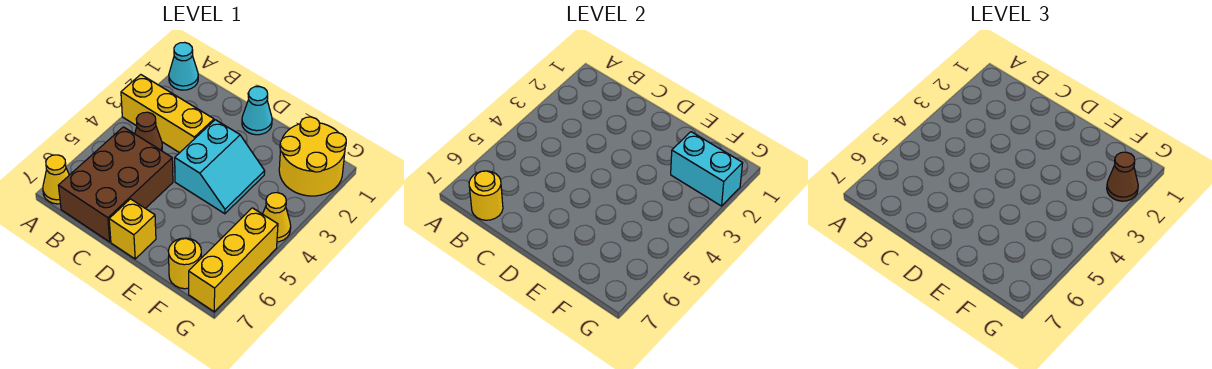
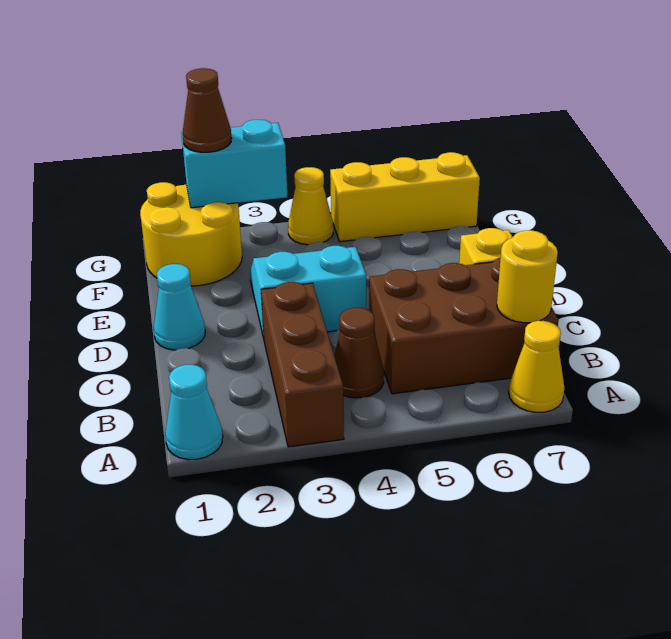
yellow brick A3:C3 level 1 -> brown brick A3:C3 level 1
cyan brick F2:G2 level 2 -> cyan brick G2:G3 level 2
yellow round brick F7 level 1 -> none

